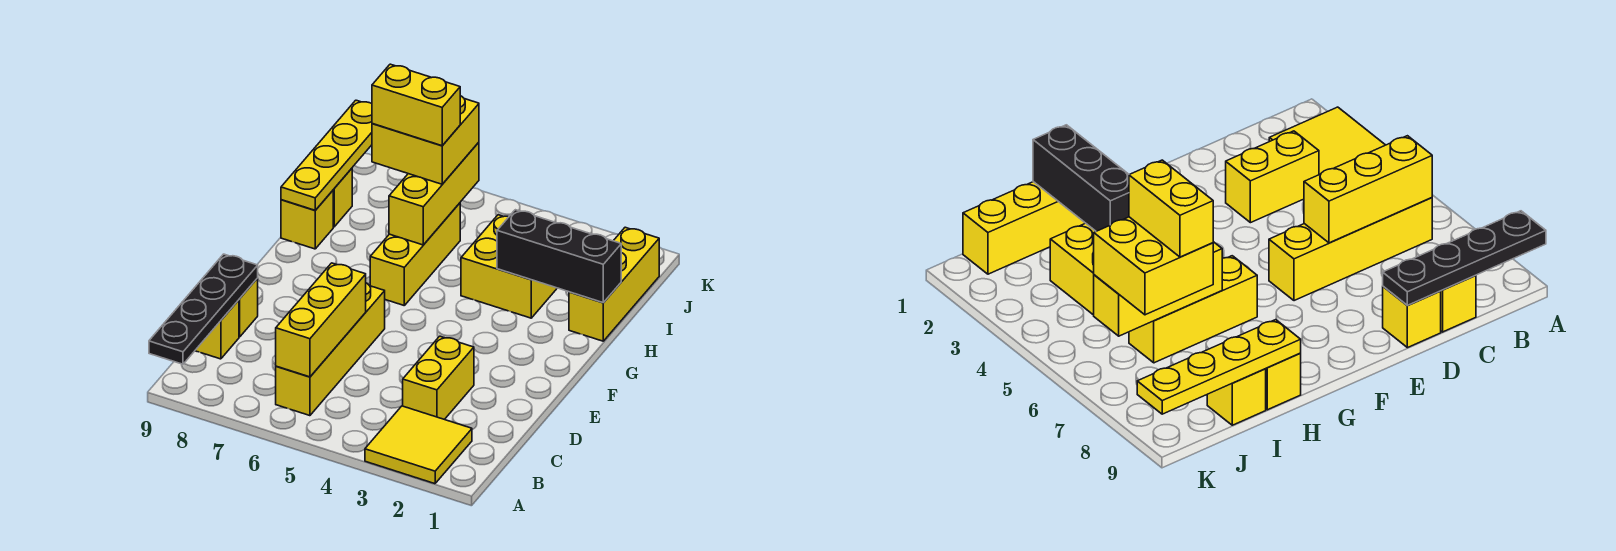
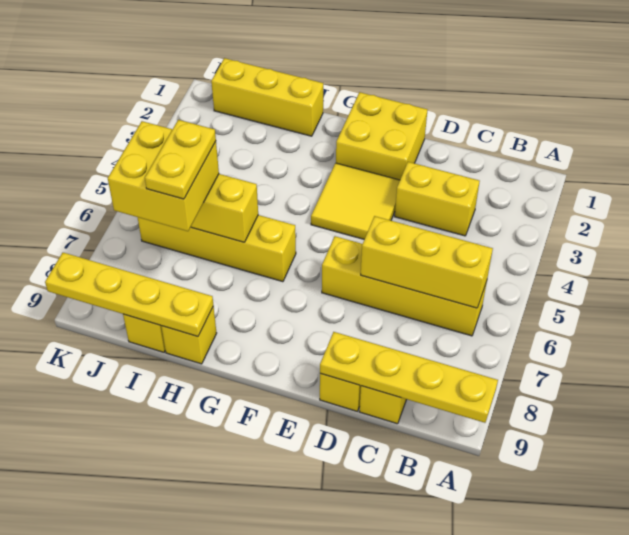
yellow tile A2:B3 level 1 -> yellow tile E3:F4 level 1
black plate A9:D9 level 2 -> yellow plate A9:D9 level 2
yellow brick G6:I6 level 1 -> yellow brick G6:J6 level 1
black brick H1:H3 level 2 -> none
yellow brick H3:I4 level 1 -> yellow brick E1:F2 level 1
yellow brick I6:I7 level 4 -> yellow plate I6:I7 level 4

